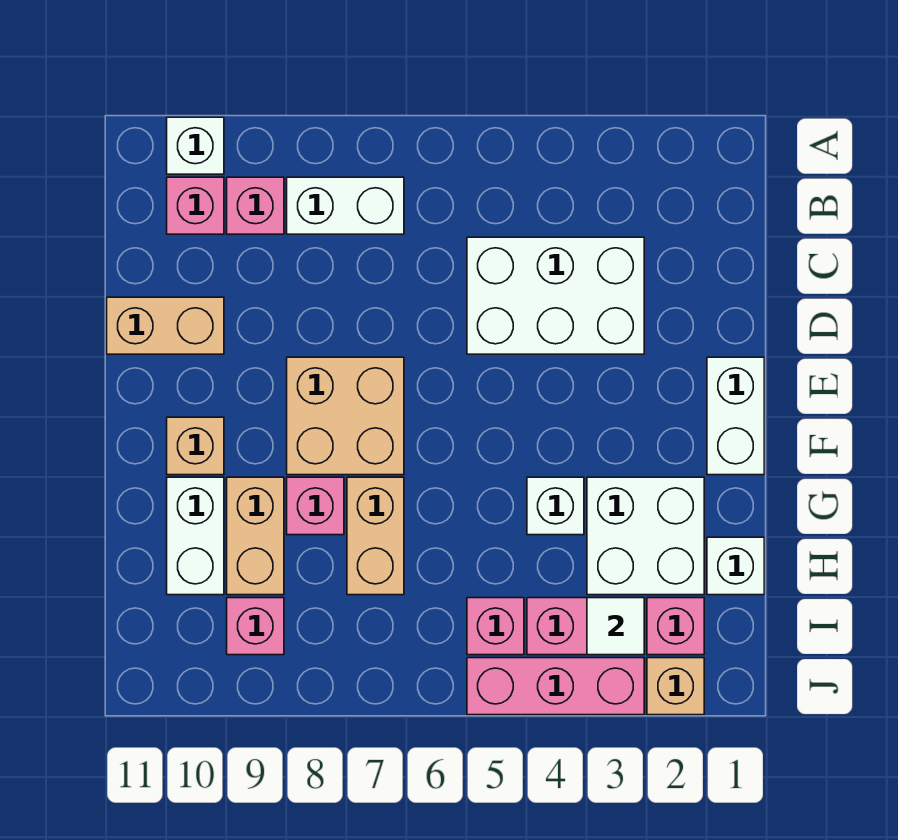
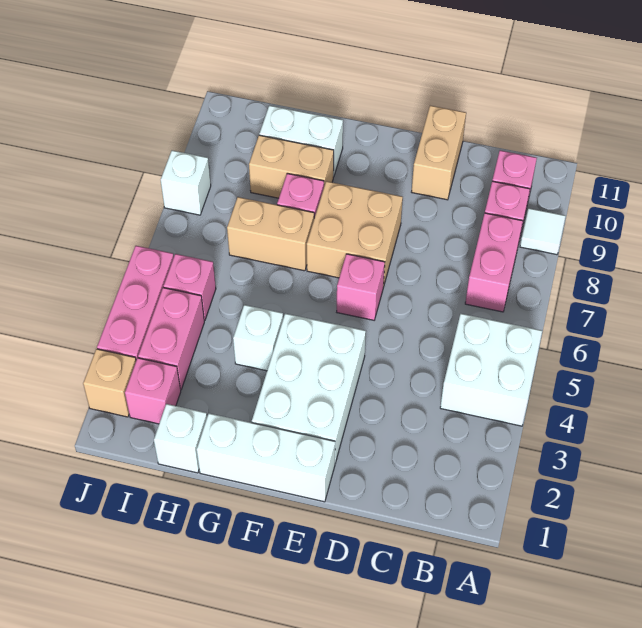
white brick A10 level 1 -> white brick J8 level 1
white brick B7:B8 level 1 -> pink brick B7:B8 level 1
white brick C3:D5 level 1 -> white brick E2:F4 level 1
white brick E1:F1 level 1 -> white brick E1:G1 level 1
tan brick F10 level 1 -> none
white brick G2:H3 level 1 -> white brick A4:B5 level 1
white tile I3 level 2 -> white tile A9 level 1
pink brick I9 level 1 -> pink brick E6 level 1

